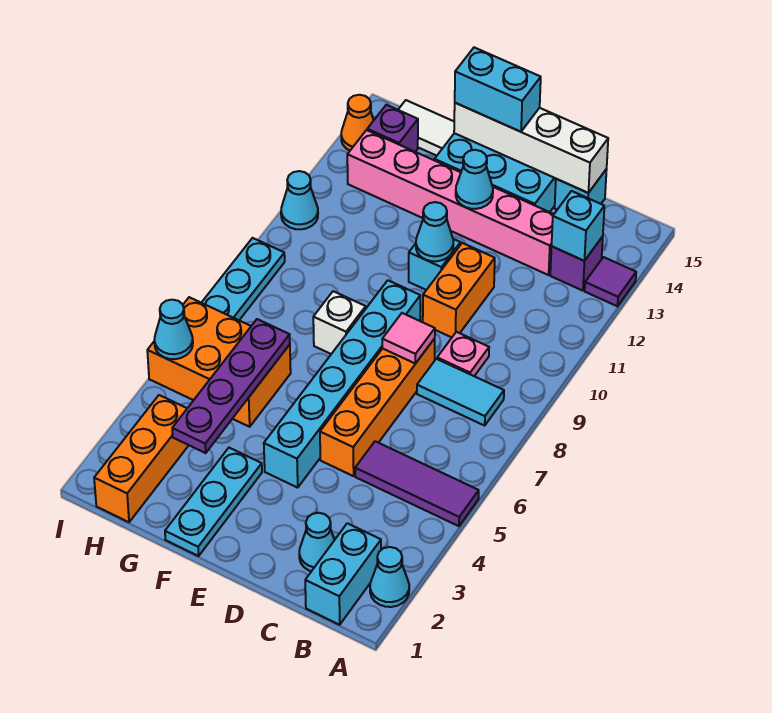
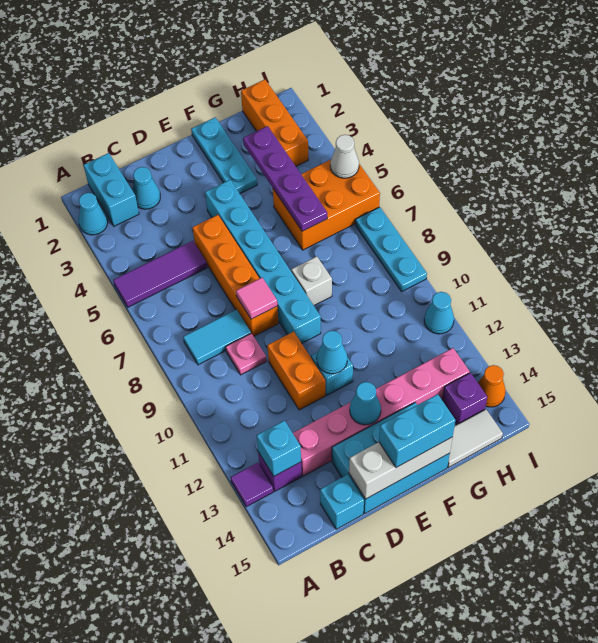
white brick C15:F15 level 2 -> white brick D15:F15 level 2
cyan cone I5 level 2 -> white cone I5 level 2

